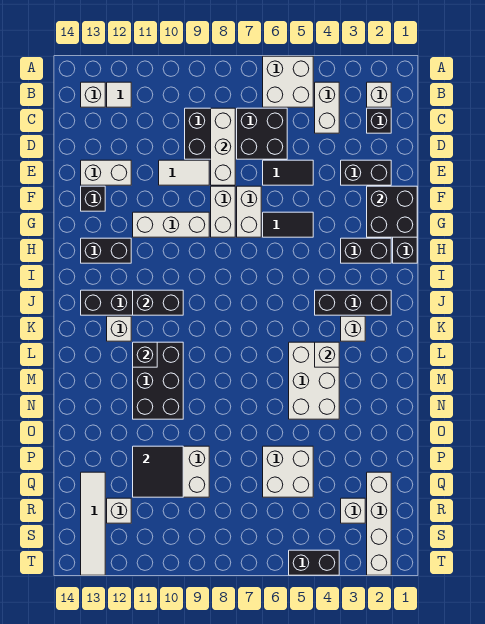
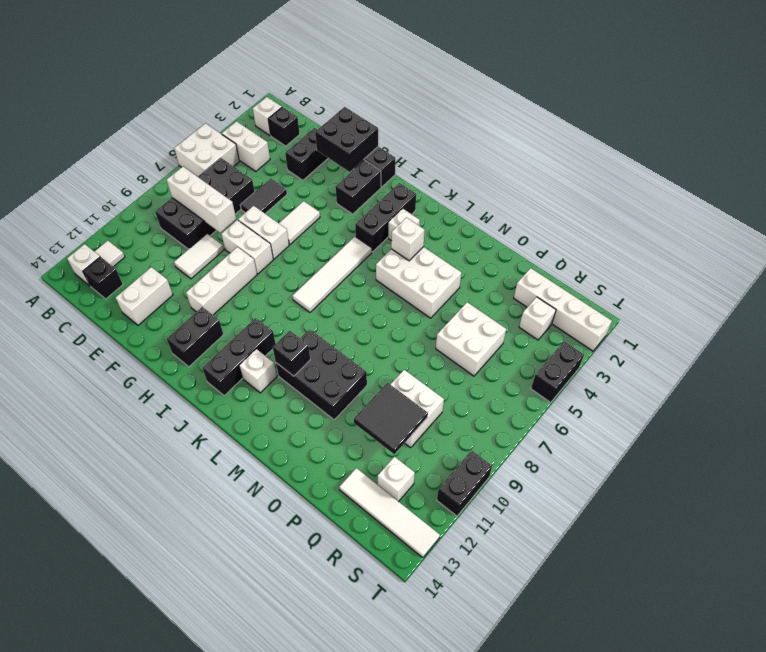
black brick F13 level 1 -> black brick C13 level 1
black tile G5:G6 level 1 -> white tile G5:G6 level 1
none -> white tile J5:J8 level 1
black brick J10:J11 level 2 -> black brick T10:T11 level 1

